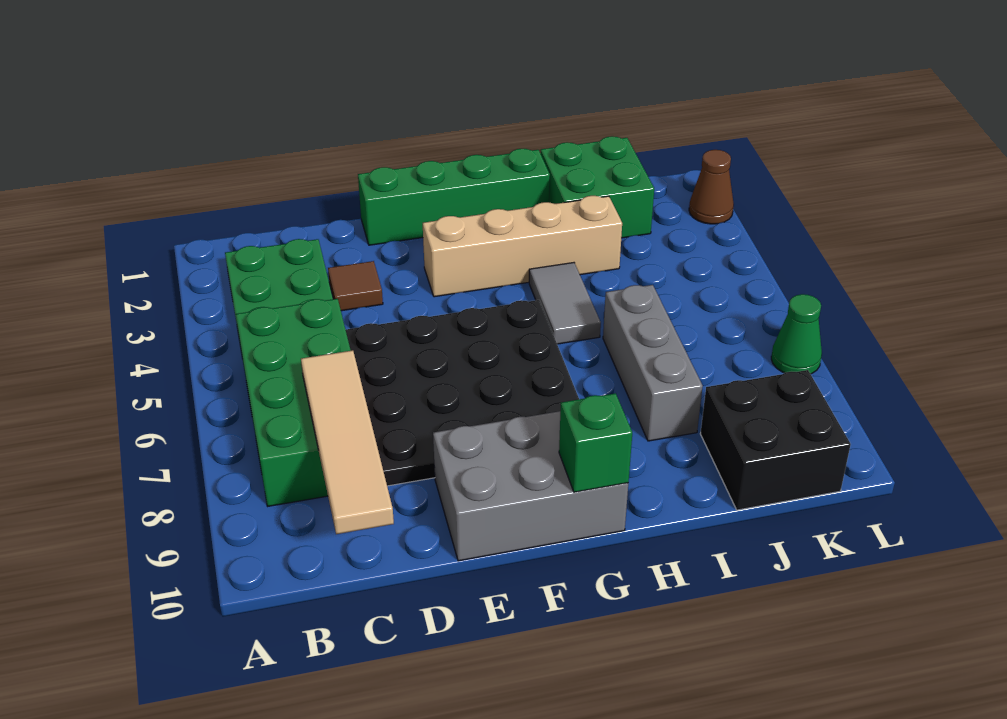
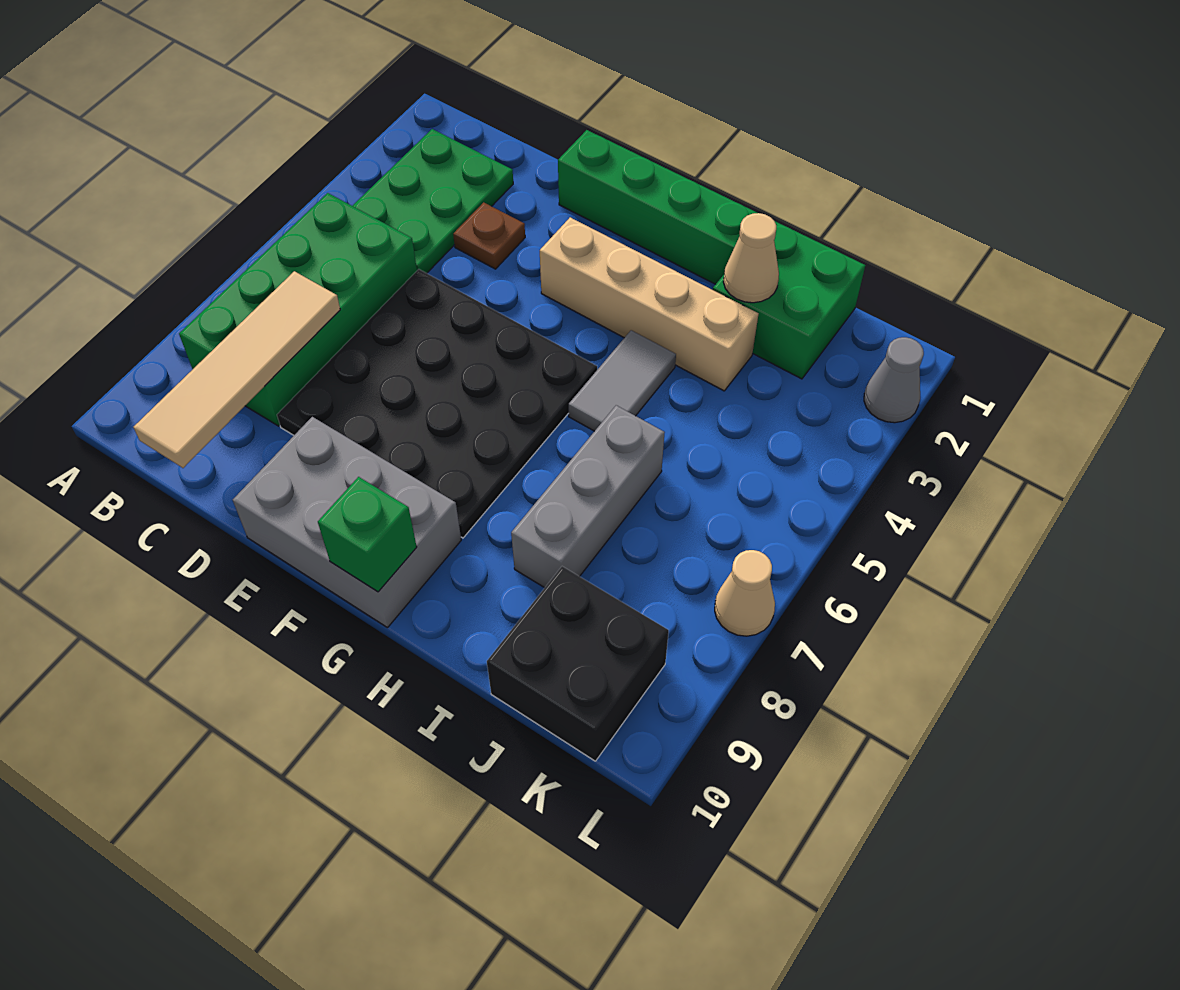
brown tile D3 level 1 -> brown plate D3 level 1
none -> tan cone I2 level 2
brown cone L2 level 1 -> grey cone L2 level 1
green cone L7 level 1 -> tan cone L7 level 1

